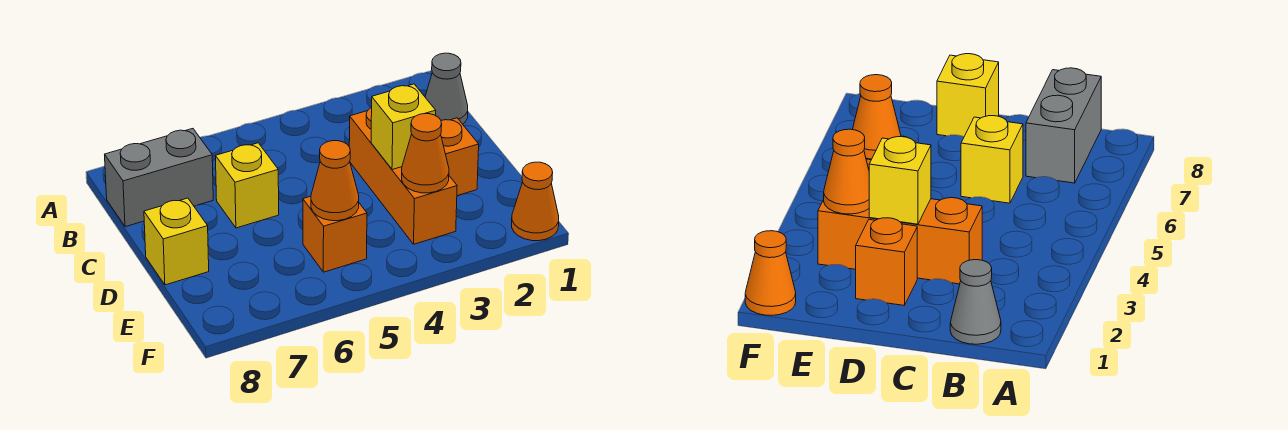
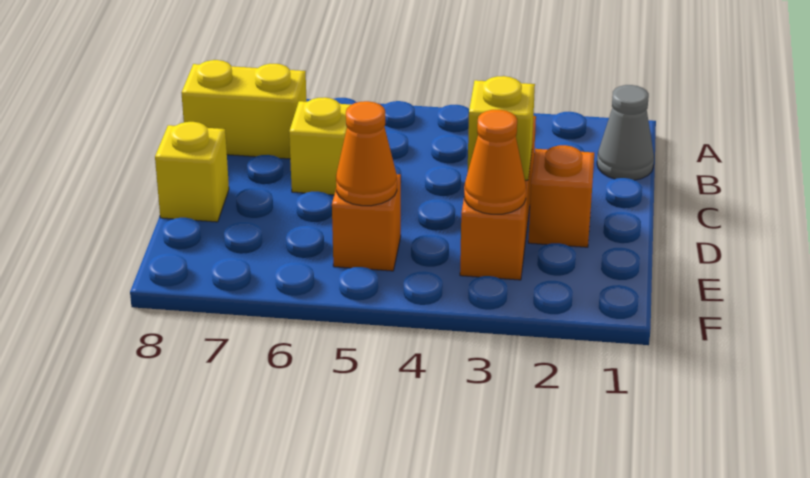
grey brick B7:B8 level 1 -> yellow brick B7:B8 level 1
orange cone F1 level 1 -> none

